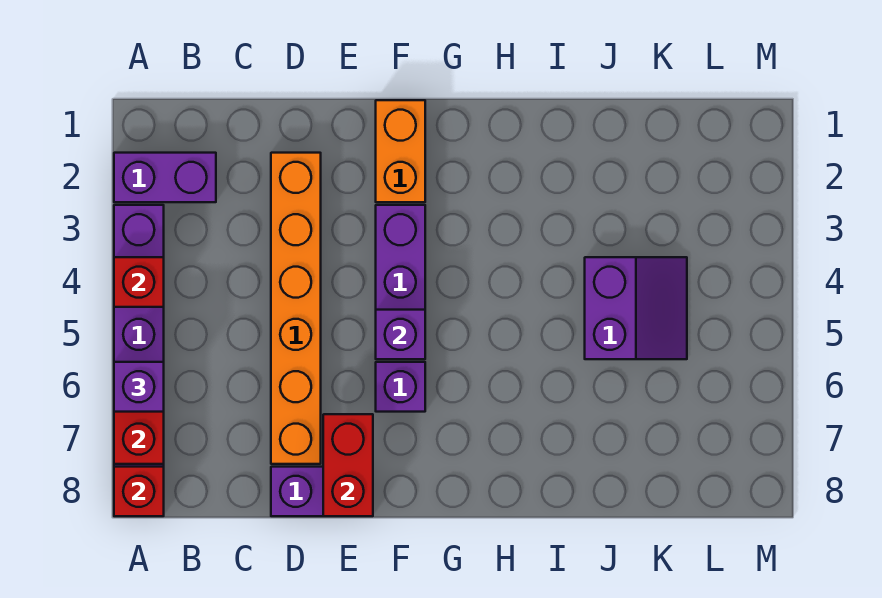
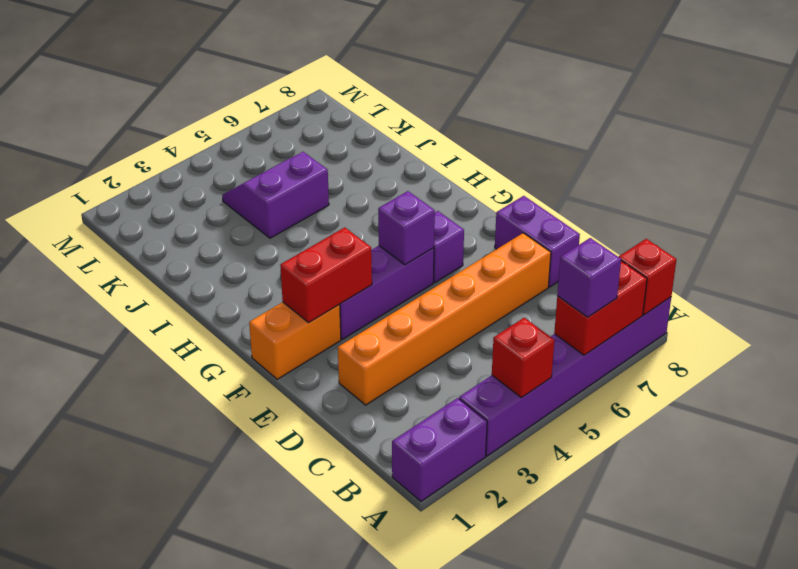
purple brick A2:B2 level 1 -> purple brick A1:A2 level 1
red brick E7:E8 level 2 -> red brick F2:F3 level 2

